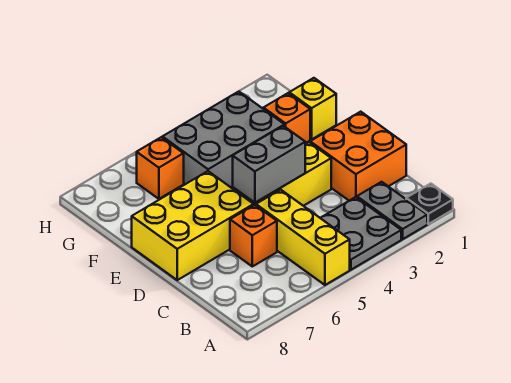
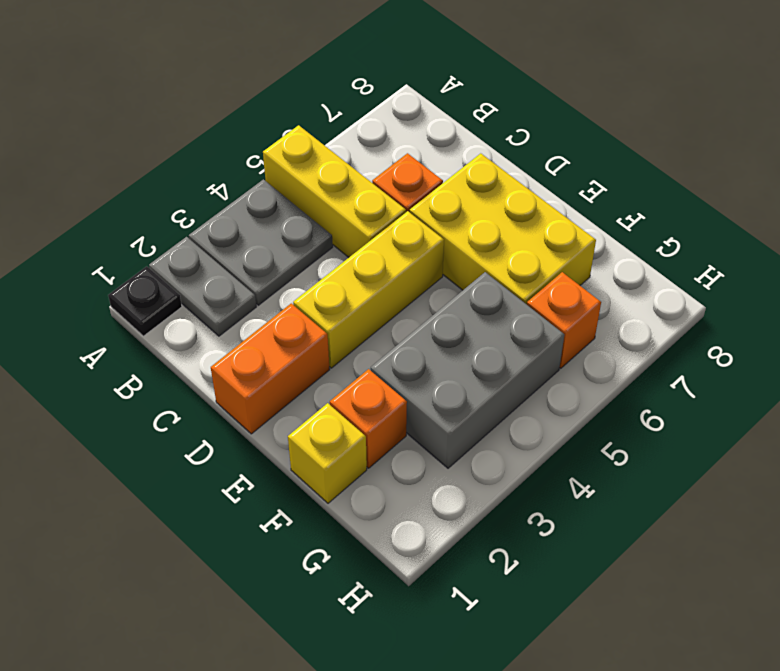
orange brick C1:D2 level 1 -> orange brick D1:D2 level 1
grey brick D4:D5 level 2 -> none
yellow brick D6:E8 level 1 -> yellow brick D6:F7 level 1

